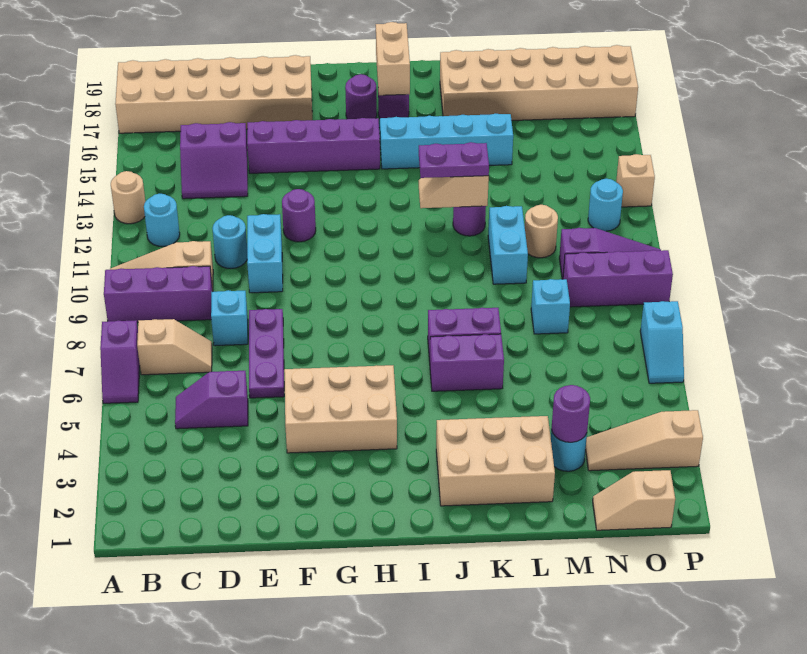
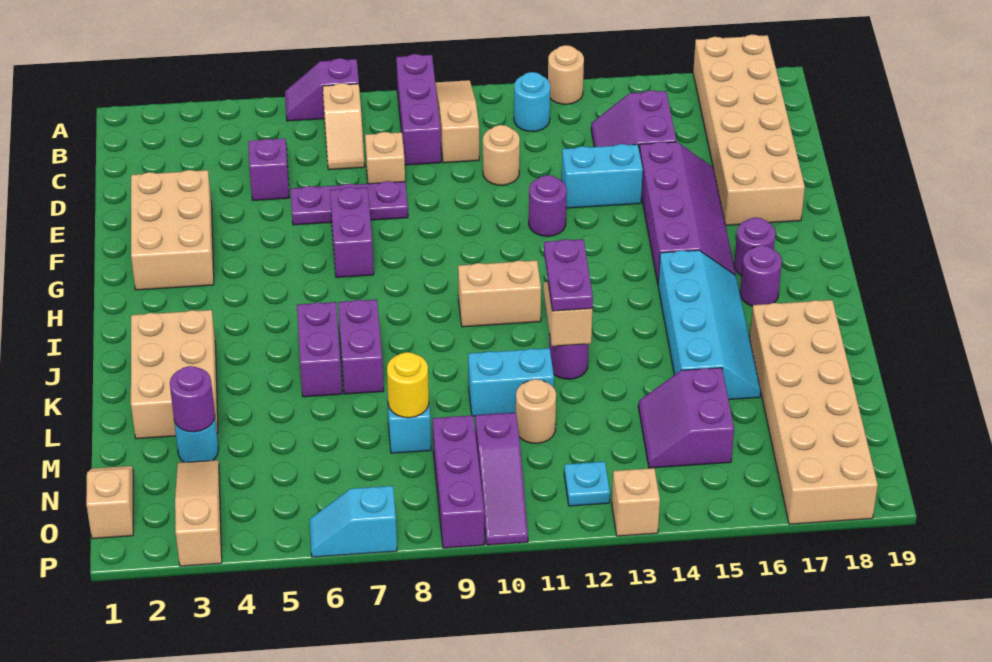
cyan brick D8 level 1 -> tan brick D8 level 1
cyan round brick D11 level 1 -> tan round brick D11 level 1
cyan brick E10:E11 level 1 -> cyan brick E13:E14 level 1
tan brick F4:H5 level 1 -> tan brick E2:G3 level 1
none -> purple brick F7:G7 level 1
tan brick I17:I18 level 2 -> tan brick I10:I11 level 1
none -> yellow round brick M8 level 2
none -> purple slope M14:N15 level 1 top 15
cyan round brick O12 level 1 -> cyan plate O12 level 1

